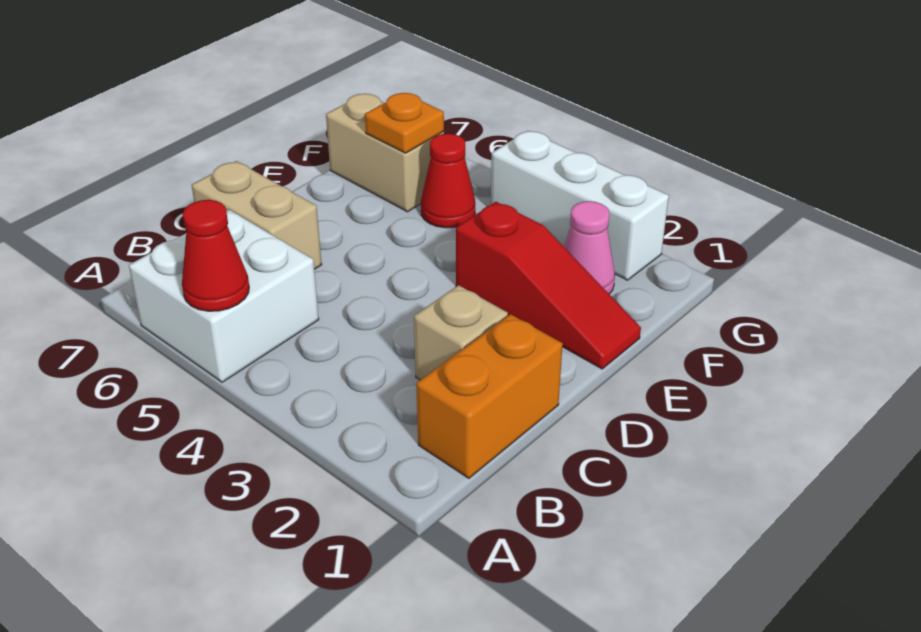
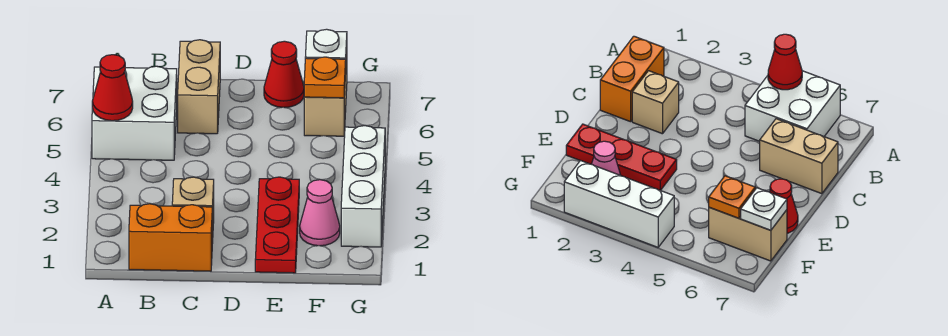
red slope E1:E3 level 1 top 3 -> red plate E1:E3 level 1
red cone F5 level 1 -> red cone E7 level 1
none -> white plate F7 level 2

